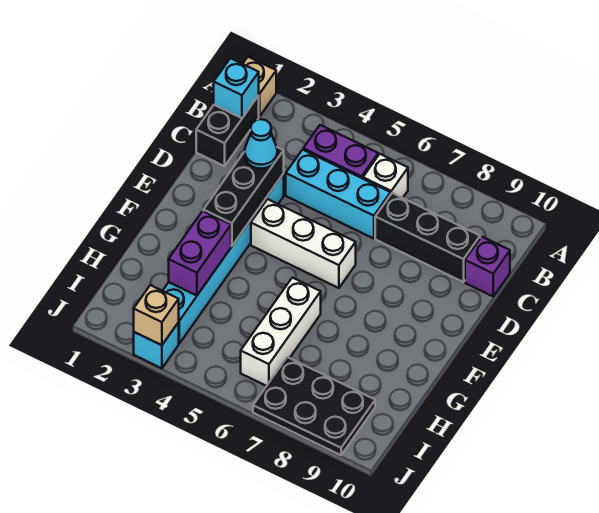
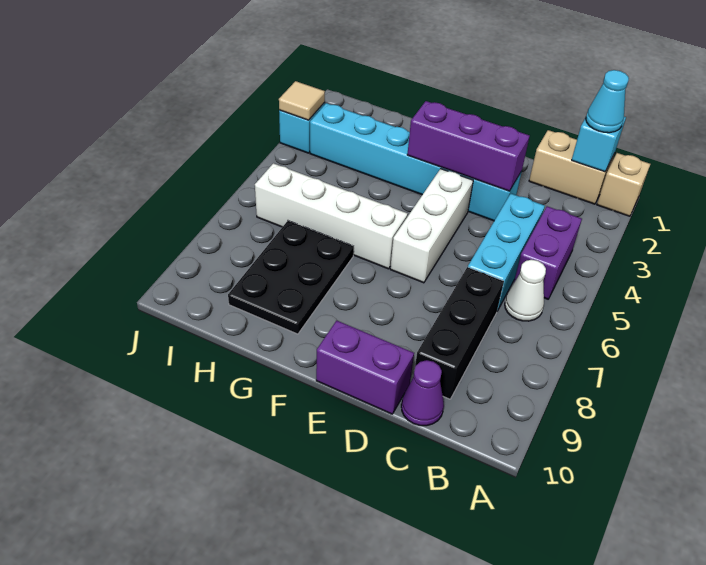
black brick B1:C1 level 1 -> tan brick B1:C1 level 1
white brick B6 level 1 -> white cone B6 level 1
purple brick C10 level 1 -> purple cone C10 level 1
black brick D3:F3 level 2 -> purple brick D3:F3 level 2
cyan cone D3 level 3 -> cyan cone B1 level 3
purple brick G3:H3 level 2 -> purple brick D10:E10 level 1
white brick G6:I6 level 1 -> white brick F6:I6 level 1
black plate I7:J9 level 1 -> black plate G7:H9 level 1
tan brick J3 level 2 -> tan tile J3 level 2

